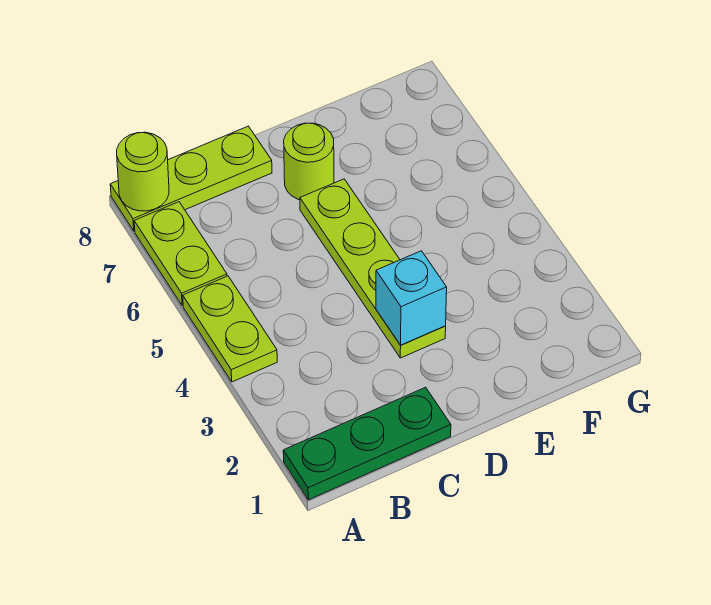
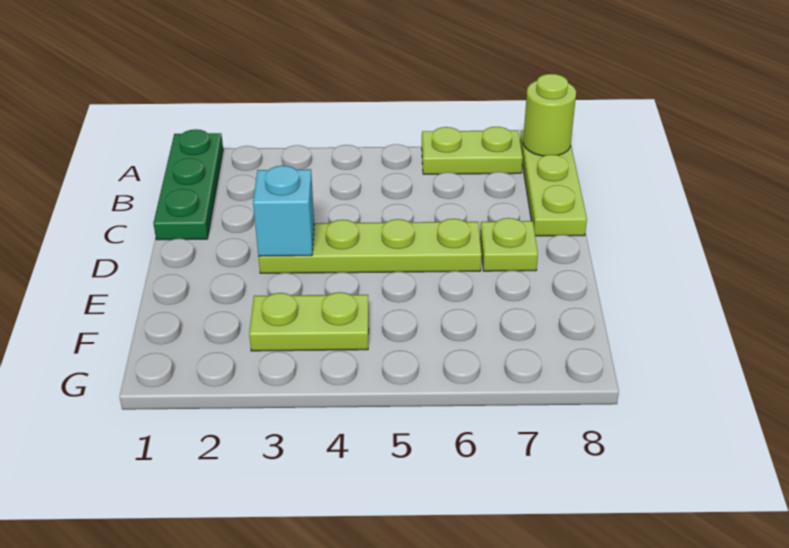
lime plate A4:A5 level 1 -> lime plate F3:F4 level 1
lime round brick D7 level 1 -> lime plate D7 level 1

